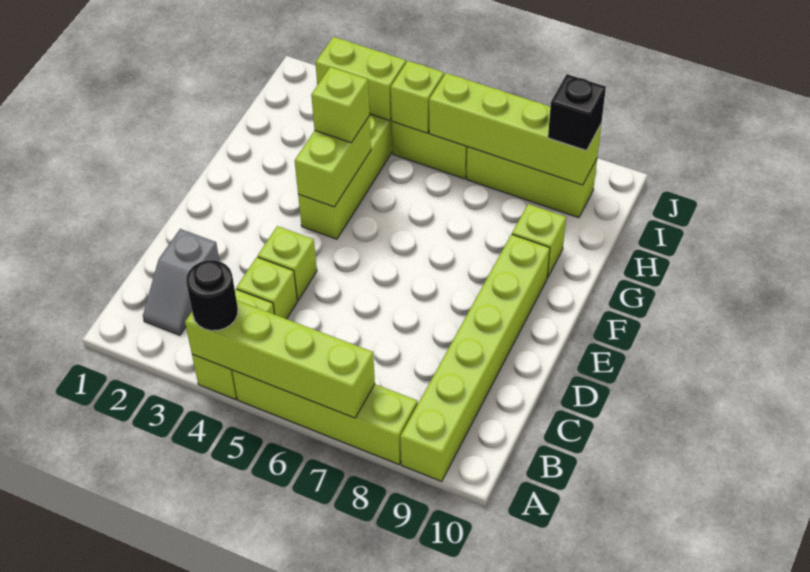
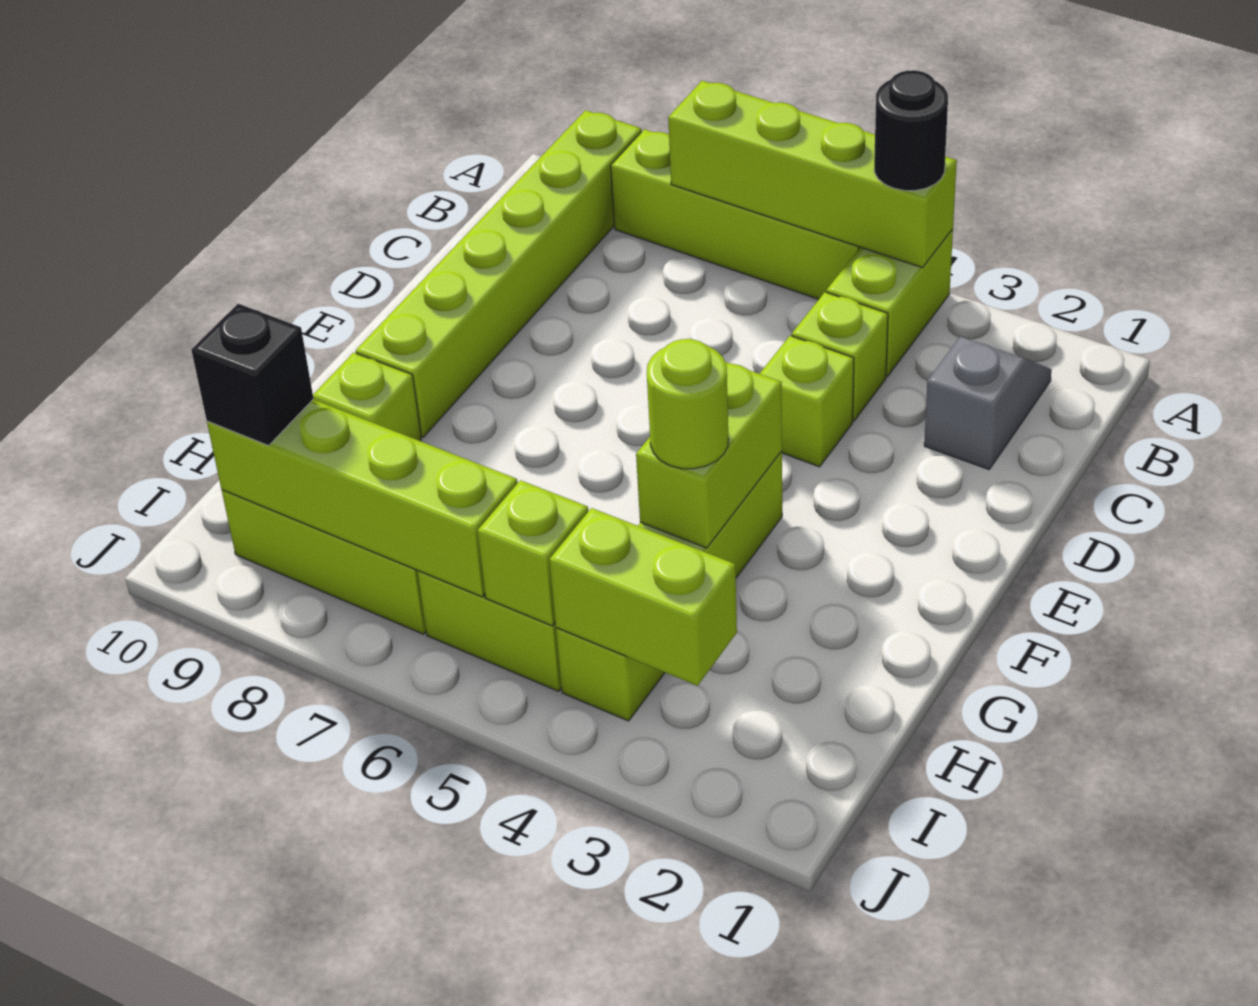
lime brick G4 level 3 -> lime round brick G4 level 3

